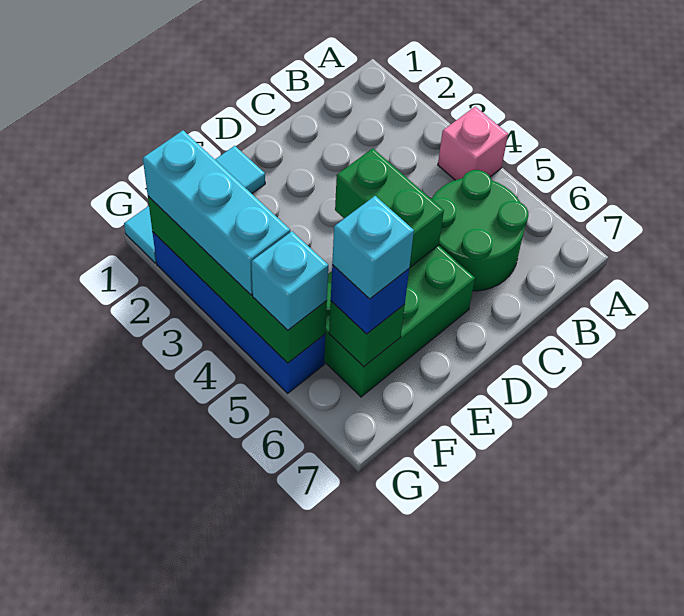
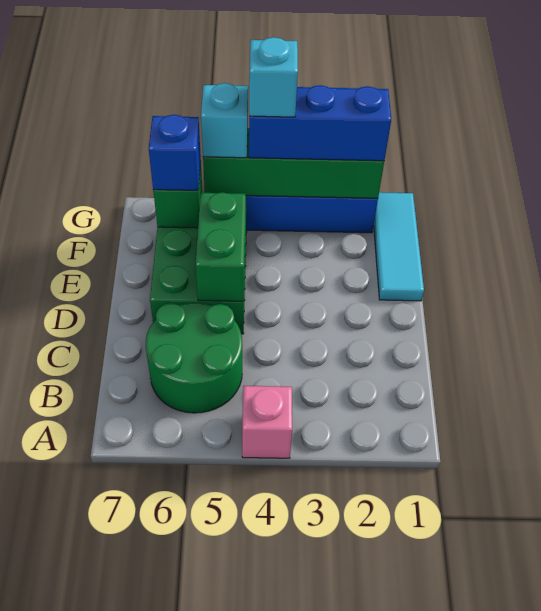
green brick D4:D5 level 2 -> green brick D5:E5 level 2
cyan brick F6 level 4 -> cyan brick G4 level 4
cyan brick G2:G4 level 3 -> blue brick G2:G4 level 3

